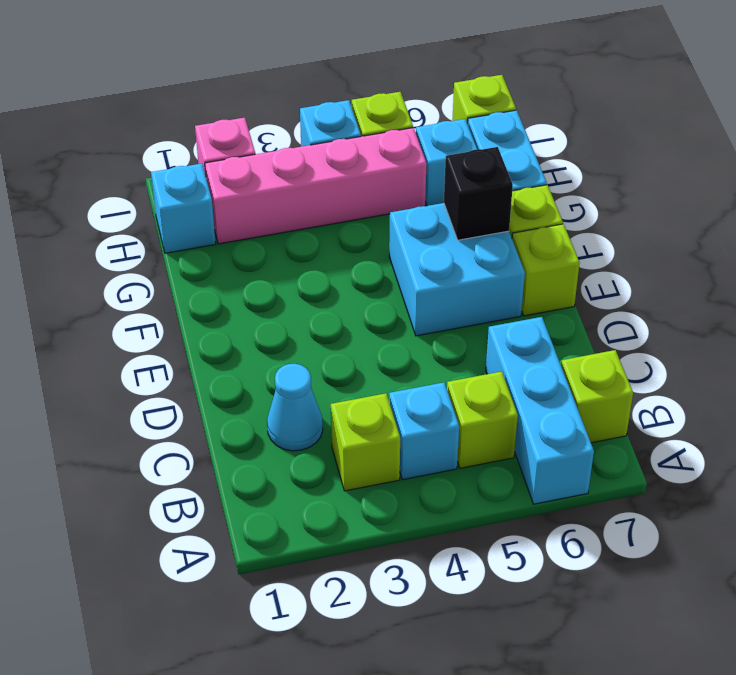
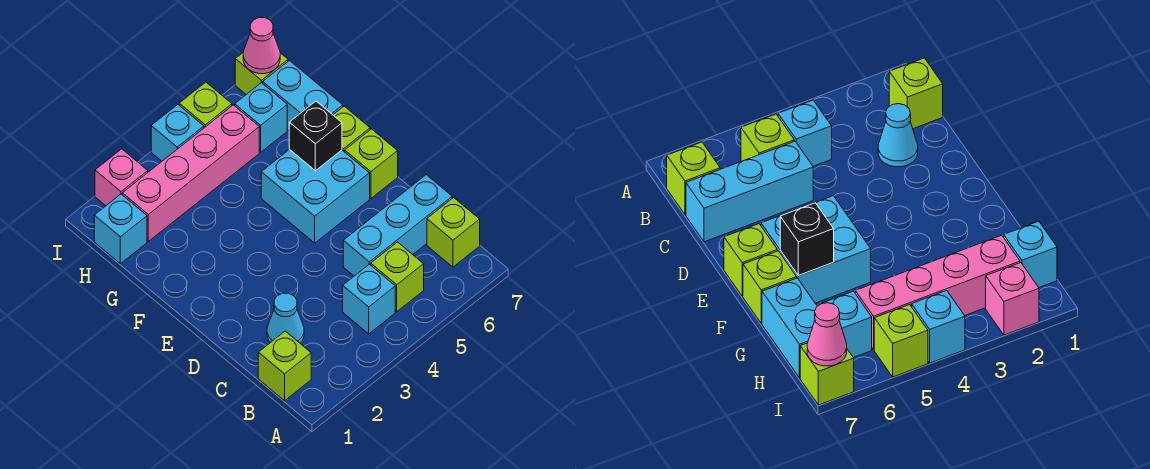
cyan brick A6:C6 level 1 -> cyan brick C5:C7 level 1
lime brick B3 level 1 -> lime brick B1 level 1
none -> pink cone I7 level 2

